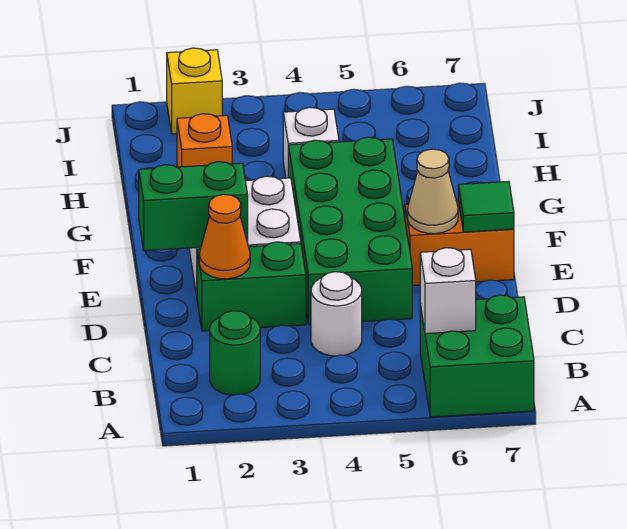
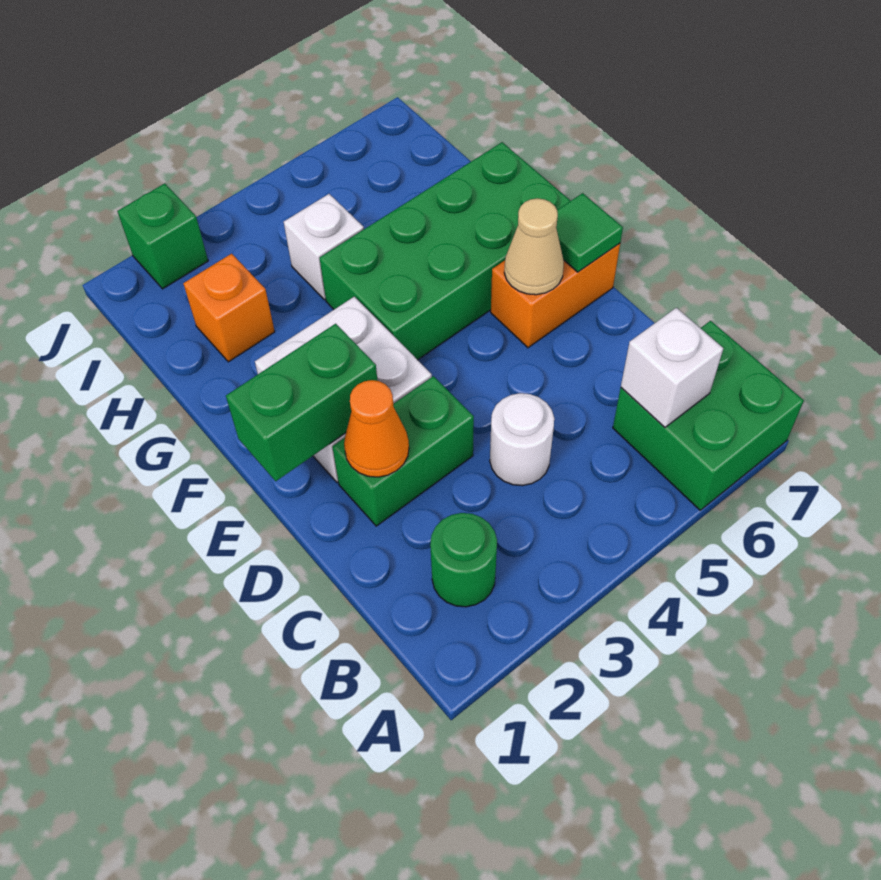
green brick D4:G5 level 1 -> green brick F4:G7 level 1
yellow brick J2 level 1 -> green brick J2 level 1

